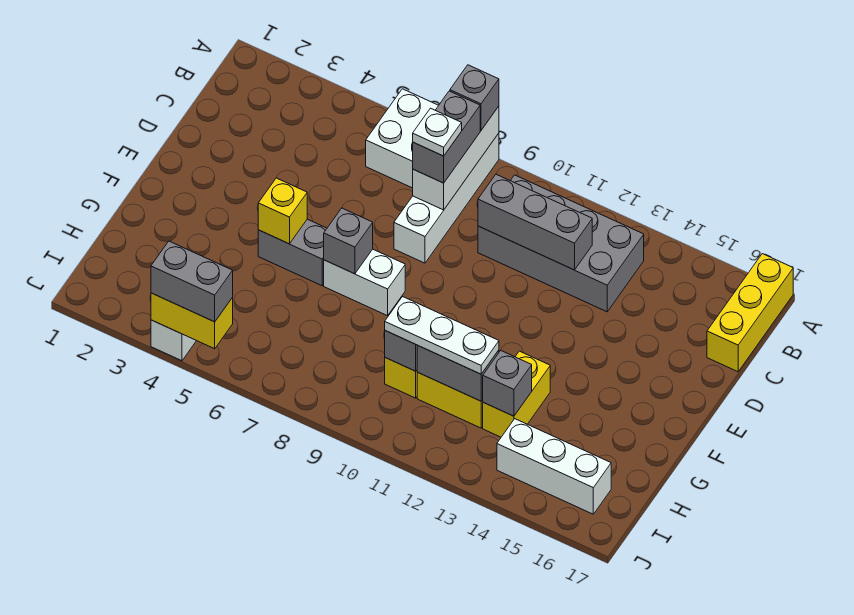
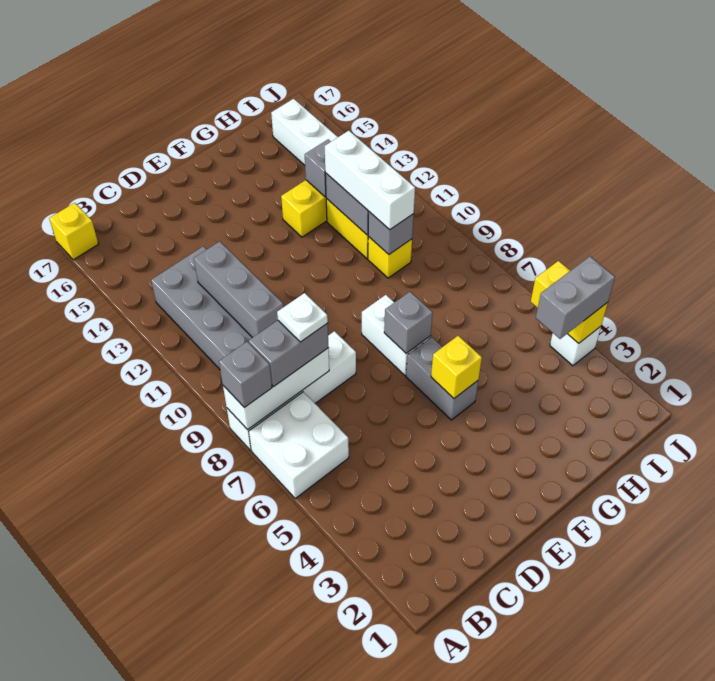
yellow brick A17:C17 level 1 -> yellow brick A17 level 1
white plate H10:H12 level 3 -> white brick H10:H12 level 3
grey brick J4:J5 level 3 -> grey brick I4:J4 level 3

